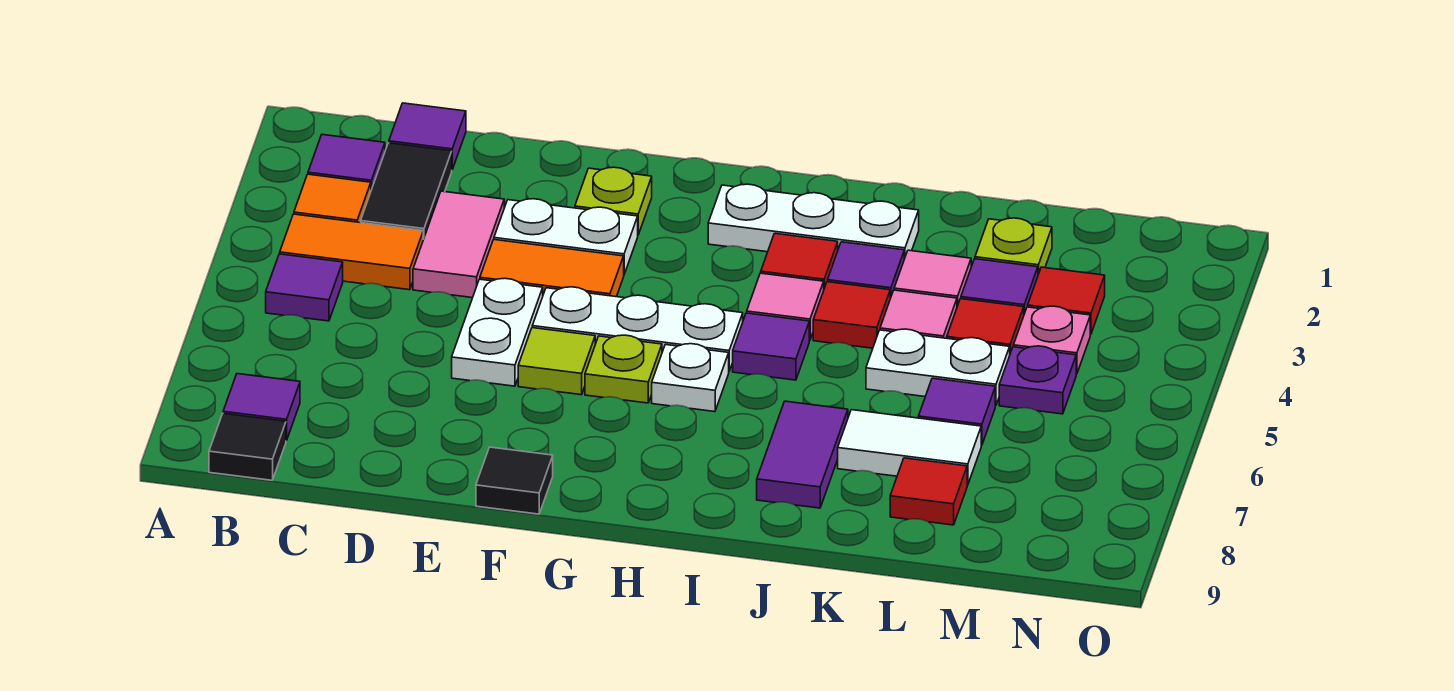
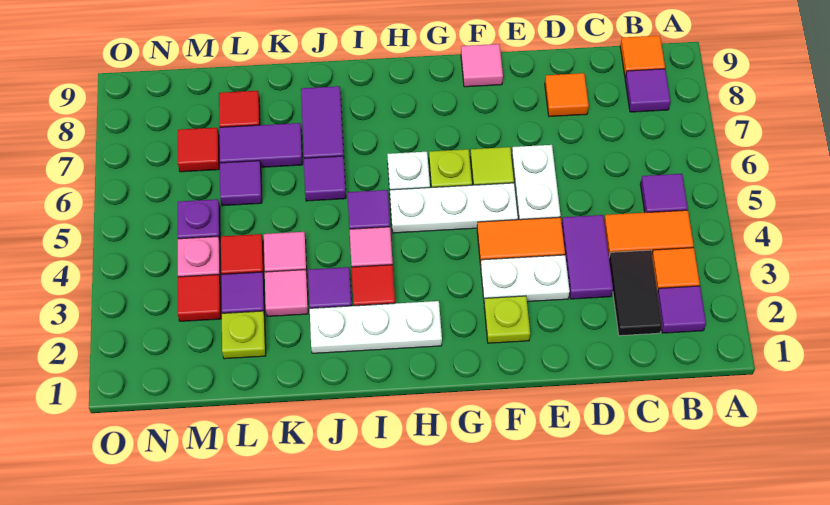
black tile B9 level 1 -> orange tile B9 level 1
purple tile C1 level 1 -> purple tile J6 level 1
pink tile D3:D4 level 1 -> purple tile D3:D4 level 1
none -> orange tile D8 level 1
black tile F9 level 1 -> pink tile F9 level 1
red tile J4 level 1 -> red tile M7 level 1
white plate K5:L5 level 1 -> none
white tile K7:L7 level 1 -> purple tile K7:L7 level 1

